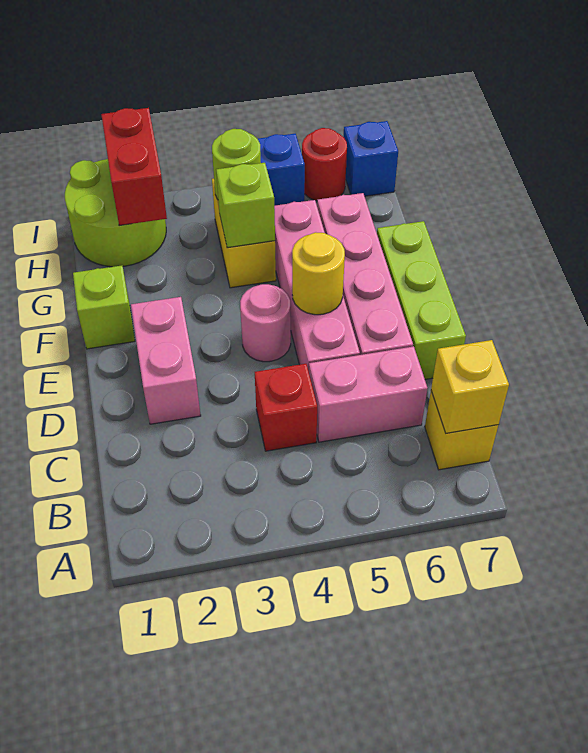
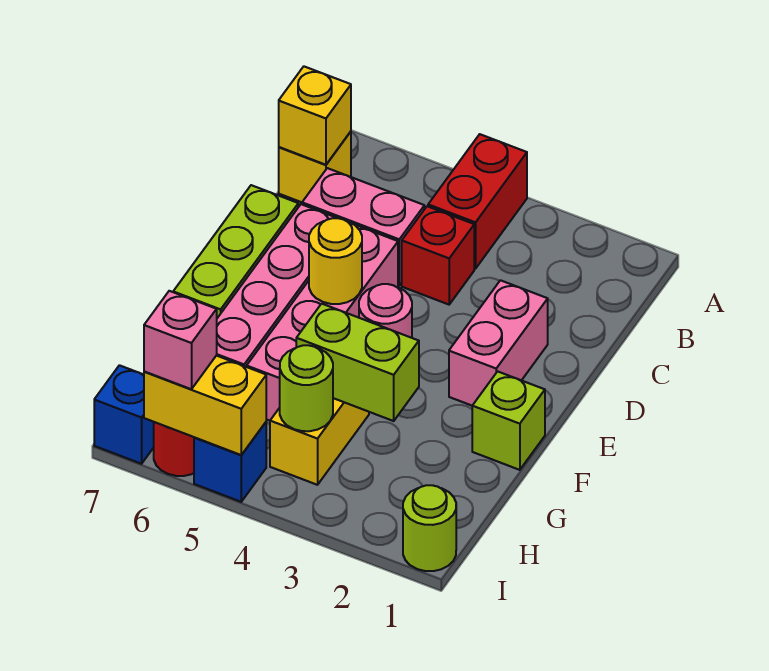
lime brick G4 level 2 -> lime brick G3:G4 level 2
lime round brick H1:I2 level 1 -> lime round brick I1 level 1
red brick H2:I2 level 2 -> red brick A4:B4 level 1
none -> yellow brick I5:I6 level 2
none -> pink brick I6 level 3

